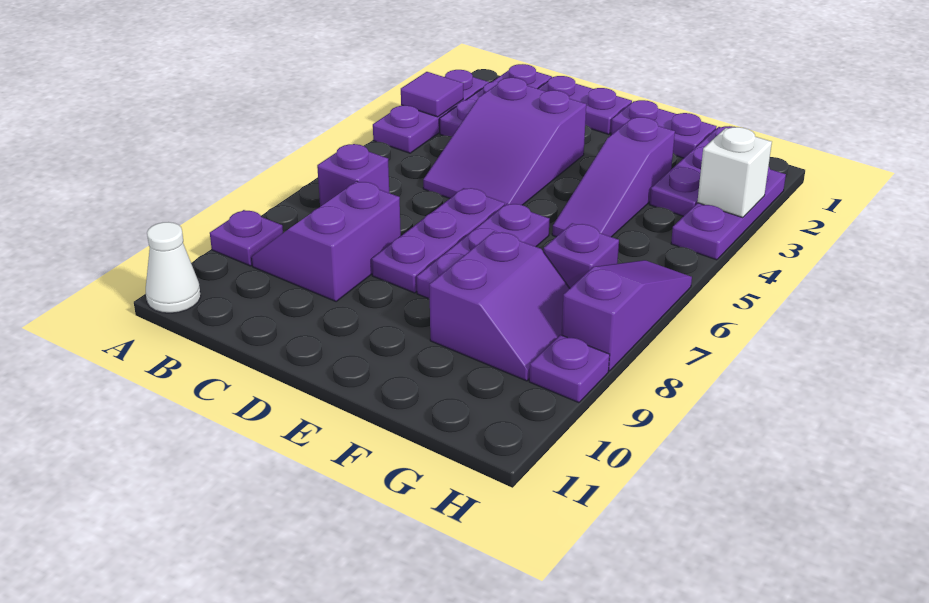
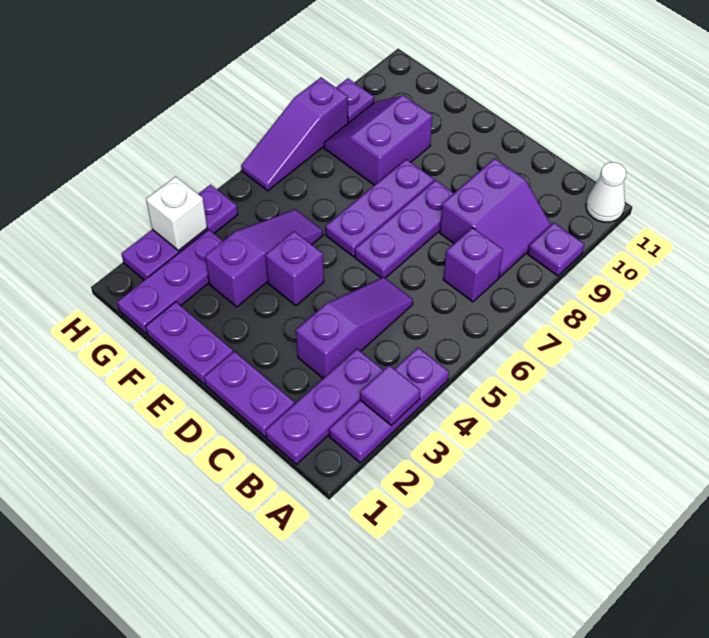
purple slope C3:D5 level 1 top 3 -> purple slope C3:C5 level 1 top 3
purple brick G7 level 1 -> purple brick E4 level 1

